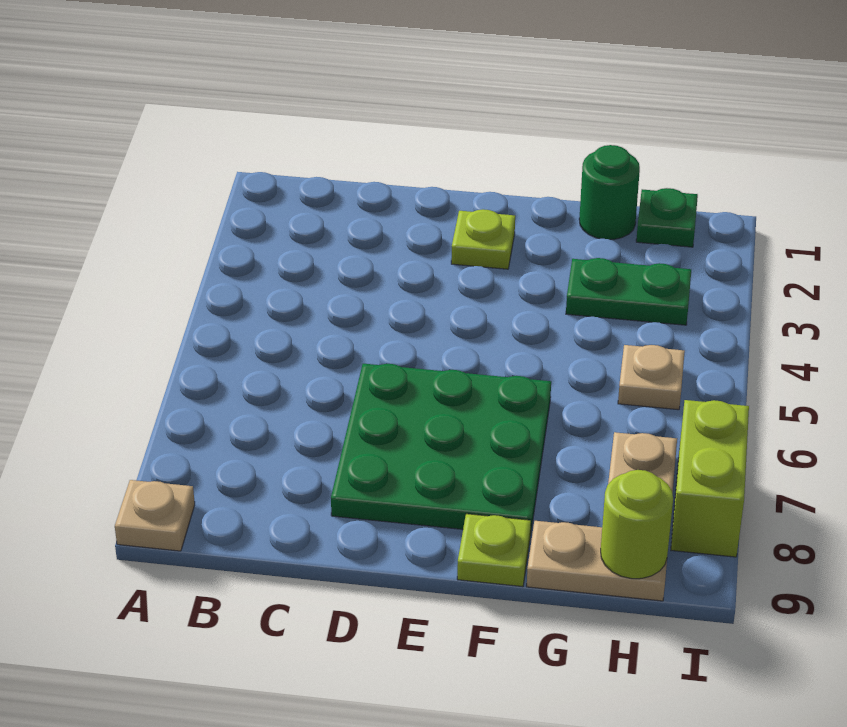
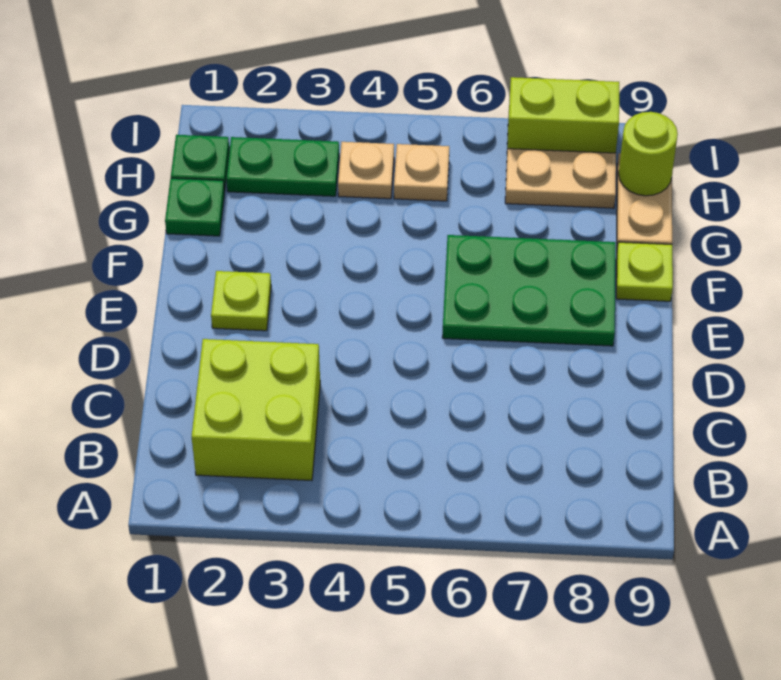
tan plate A9 level 1 -> tan plate H4 level 1
none -> lime brick B2:C3 level 1
green plate D6:F8 level 1 -> green plate E6:F8 level 1
green round brick G1 level 1 -> green plate G1 level 1
green plate G3:H3 level 1 -> green plate H2:H3 level 1

